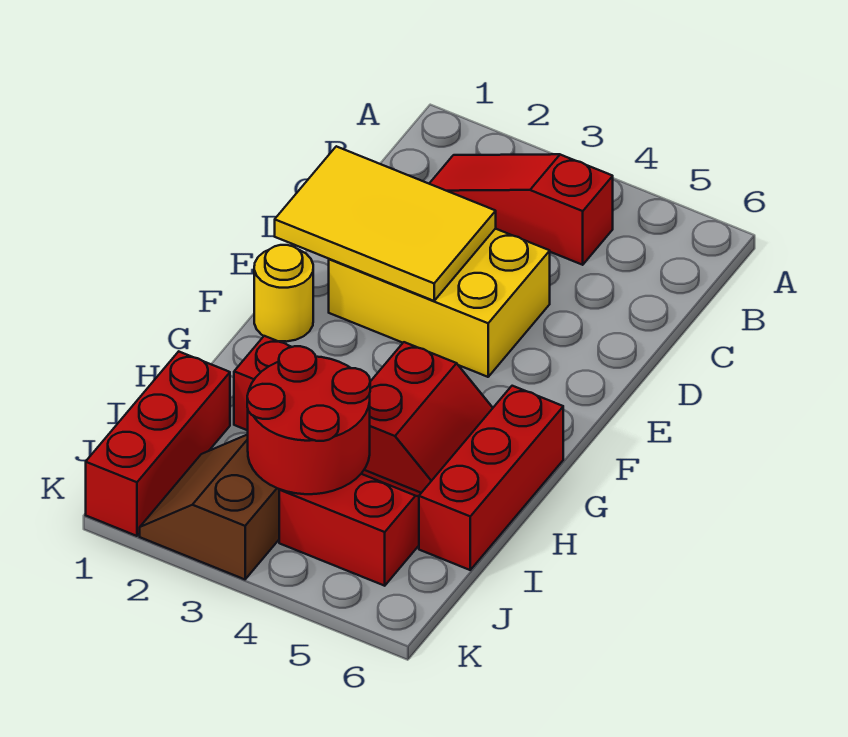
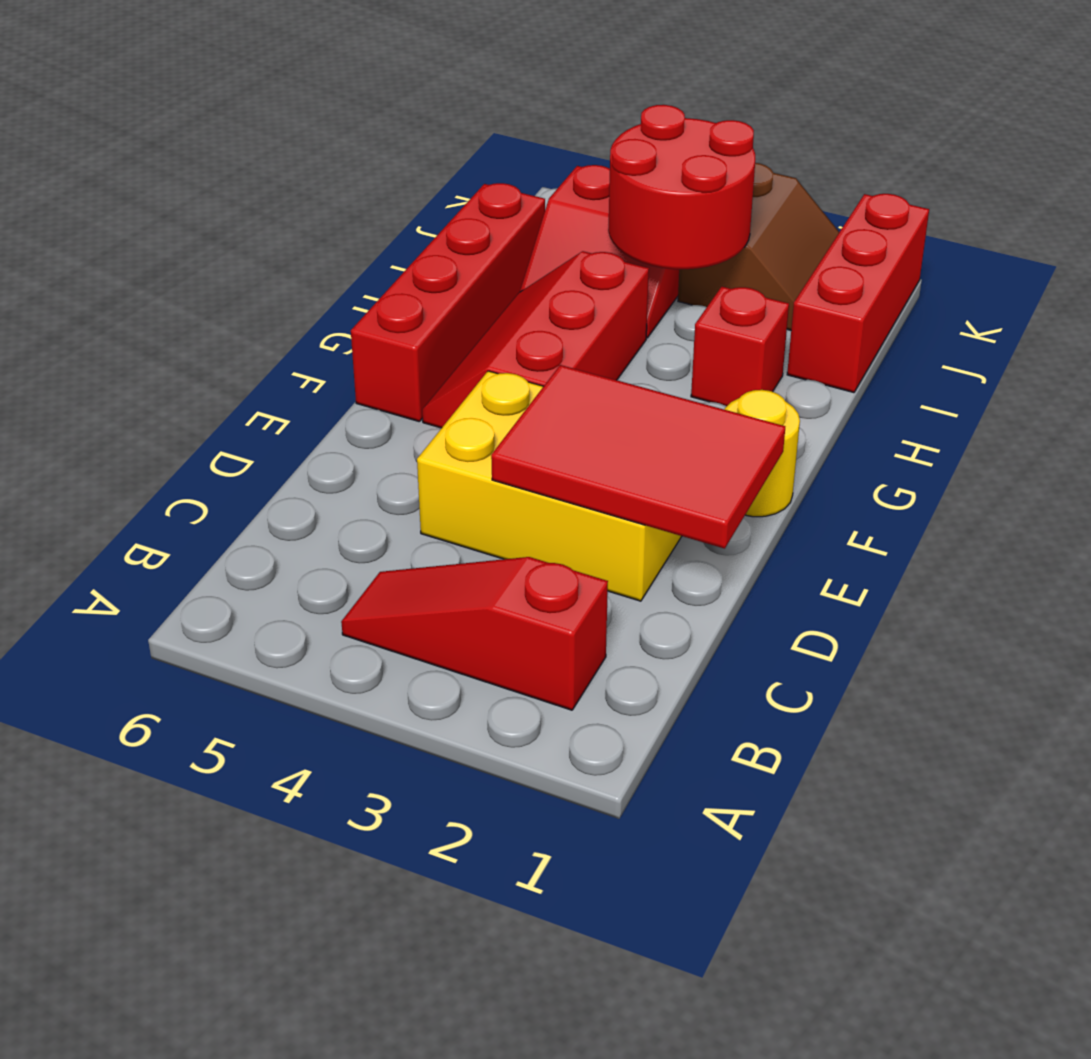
red slope B2:B4 level 1 top 4 -> red slope B2:B4 level 1 top 2
yellow tile D1:E3 level 2 -> red tile D1:E3 level 2
red slope G4:H5 level 1 top 4 -> red slope F4:H5 level 1 top 4
red brick G6:I6 level 1 -> red brick F6:I6 level 1

